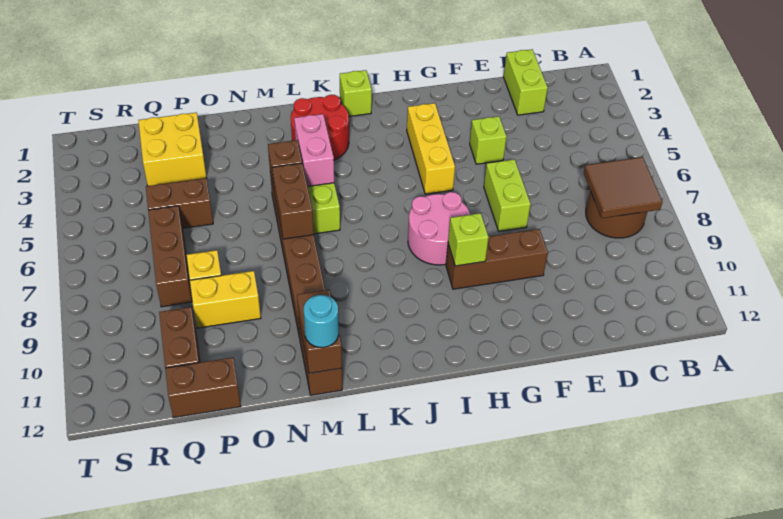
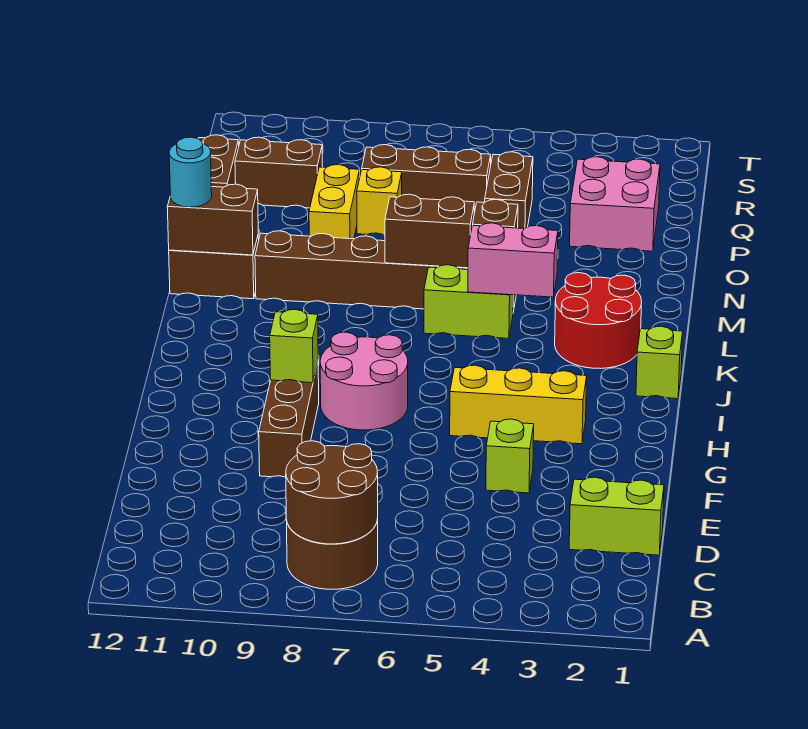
brown tile B7:C8 level 2 -> brown round brick B7:C8 level 2
lime brick F6:F7 level 1 -> none
yellow brick P2:Q3 level 1 -> pink brick P2:Q3 level 1

